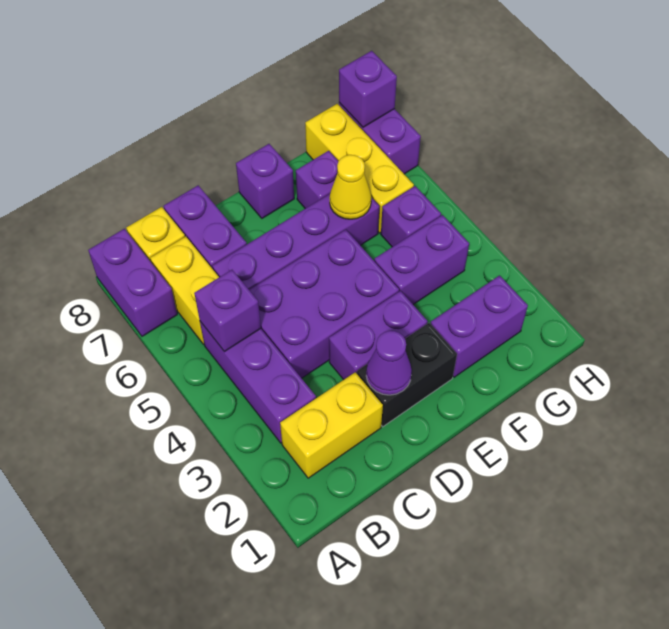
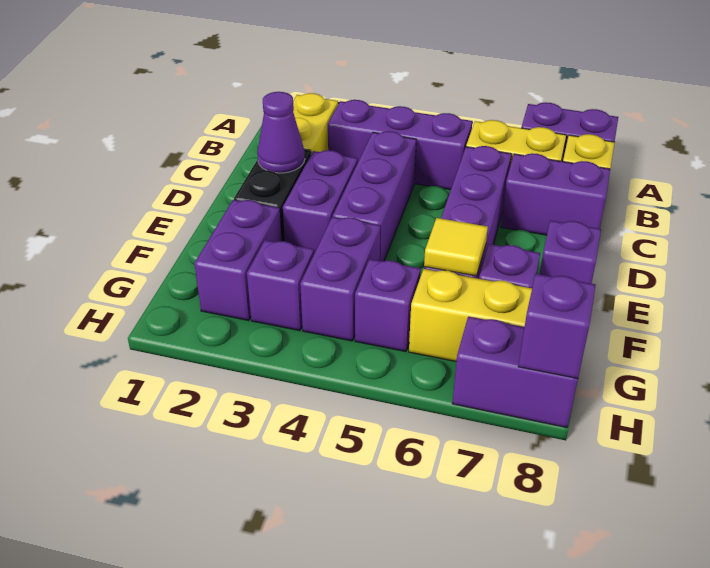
purple brick B5 level 2 -> purple brick G3 level 1
purple brick C4:E5 level 1 -> purple brick C4:E4 level 1
yellow cone F6 level 2 -> yellow tile F6 level 2

